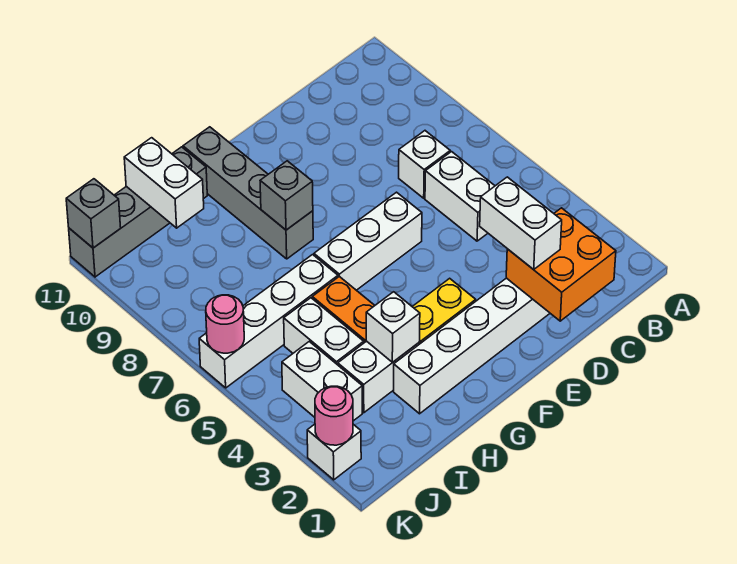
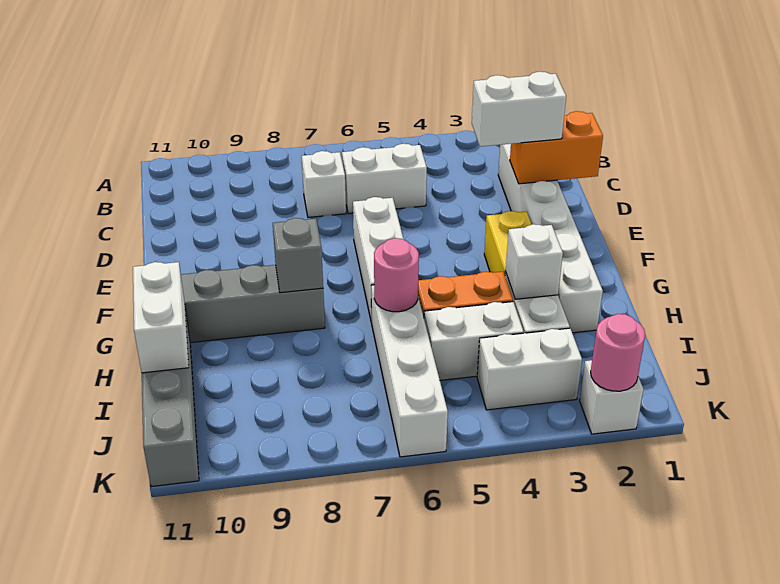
orange brick C1:D2 level 2 -> orange brick D1:D2 level 2
white brick I10:I11 level 2 -> white brick H11:I11 level 2
pink round brick K6 level 2 -> pink round brick H6 level 2
grey brick K11 level 2 -> none

